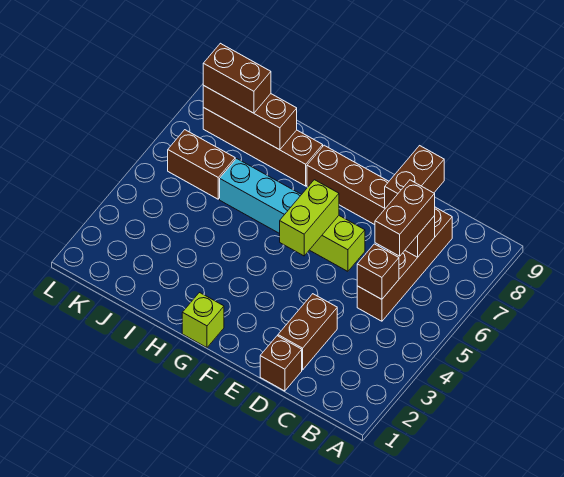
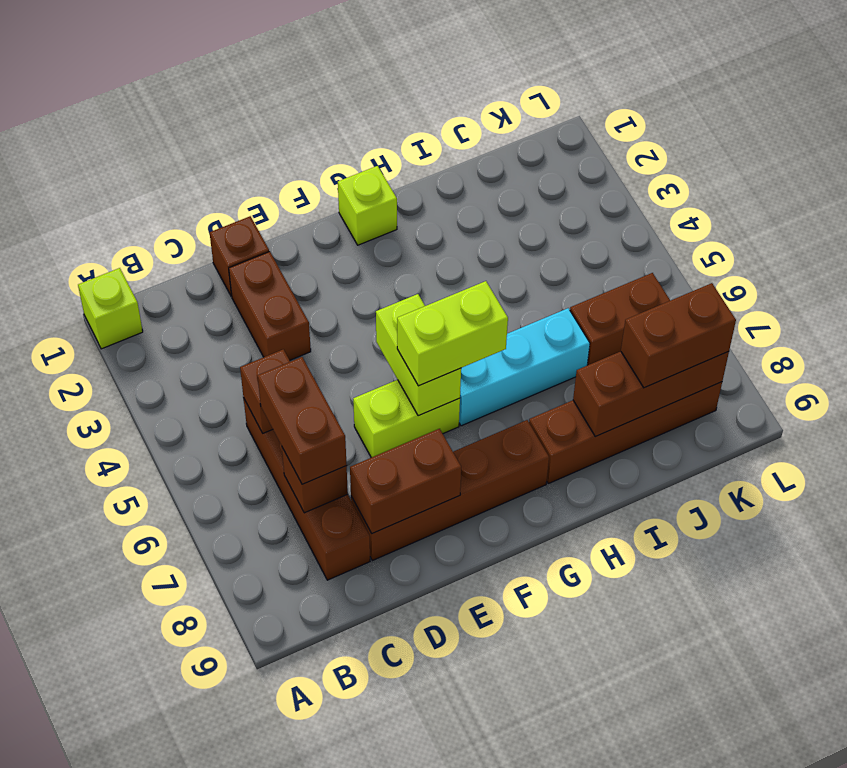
none -> lime brick A1 level 1
brown brick D8:D9 level 2 -> brown brick D8:E8 level 2
none -> lime brick F6:G6 level 3

